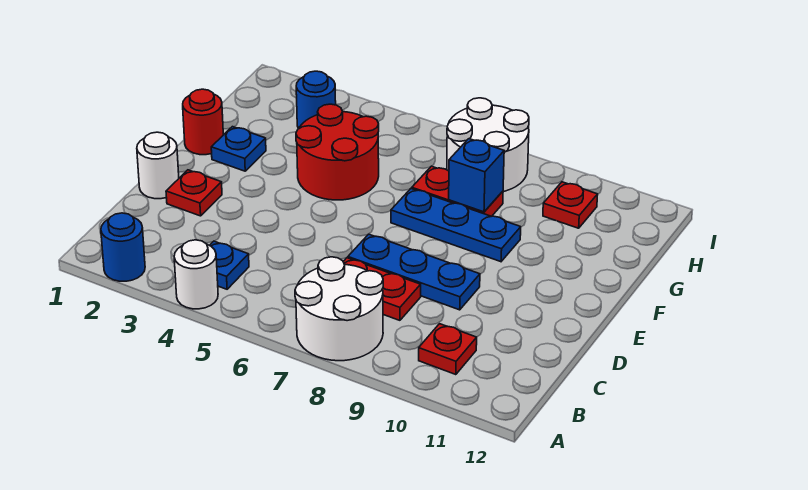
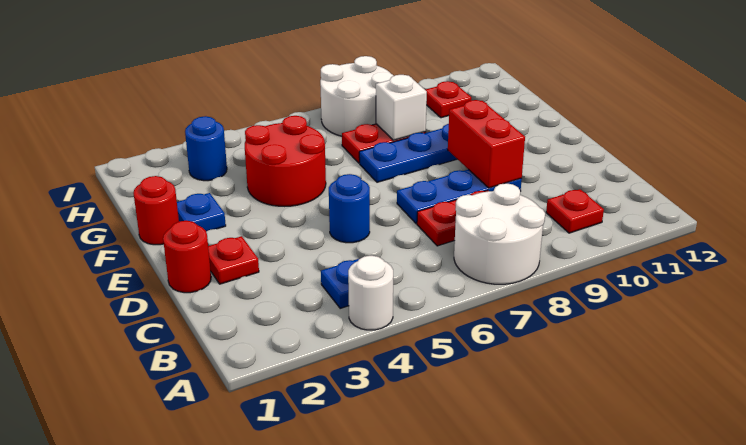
blue round brick A2 level 1 -> blue round brick D5 level 1
white round brick D1 level 1 -> red round brick D1 level 1
none -> red brick D9:E9 level 2
blue brick G8 level 2 -> white brick G8 level 2

